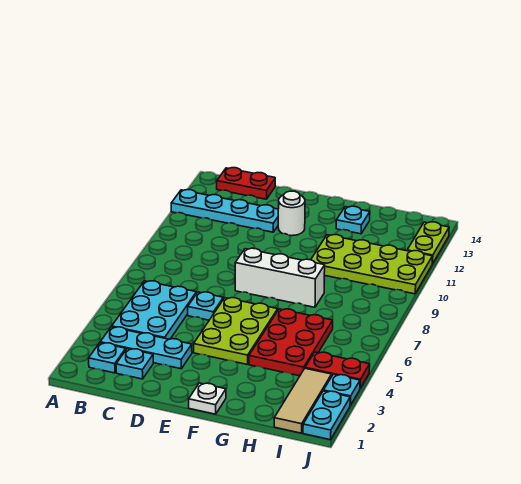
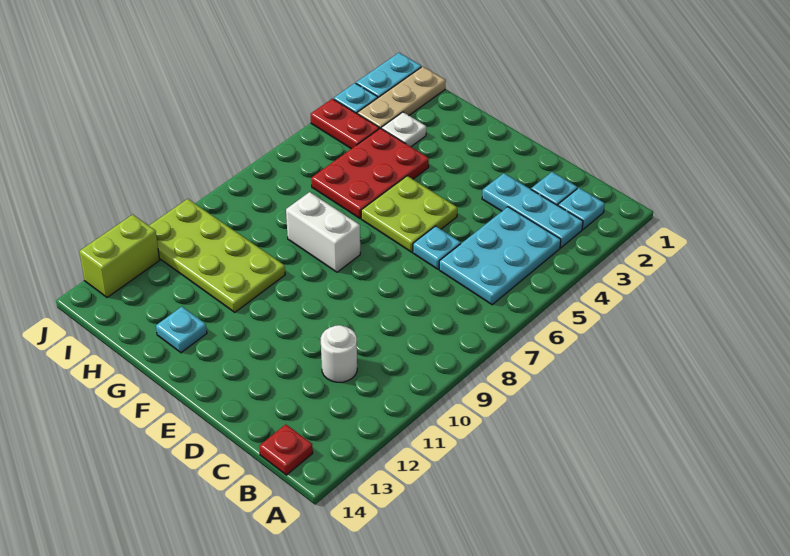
cyan plate A12:D12 level 1 -> none
red plate B14:C14 level 1 -> red plate B14 level 1
lime plate E4:F6 level 1 -> lime plate E5:F6 level 1
white brick E8:G8 level 1 -> white brick F8:G8 level 1
white round brick E12 level 1 -> white round brick C11 level 1
white plate F1 level 1 -> white plate H3 level 1
tan tile I1:I3 level 1 -> tan plate I1:I3 level 1
lime plate J12:J13 level 1 -> lime brick J12:J13 level 1

